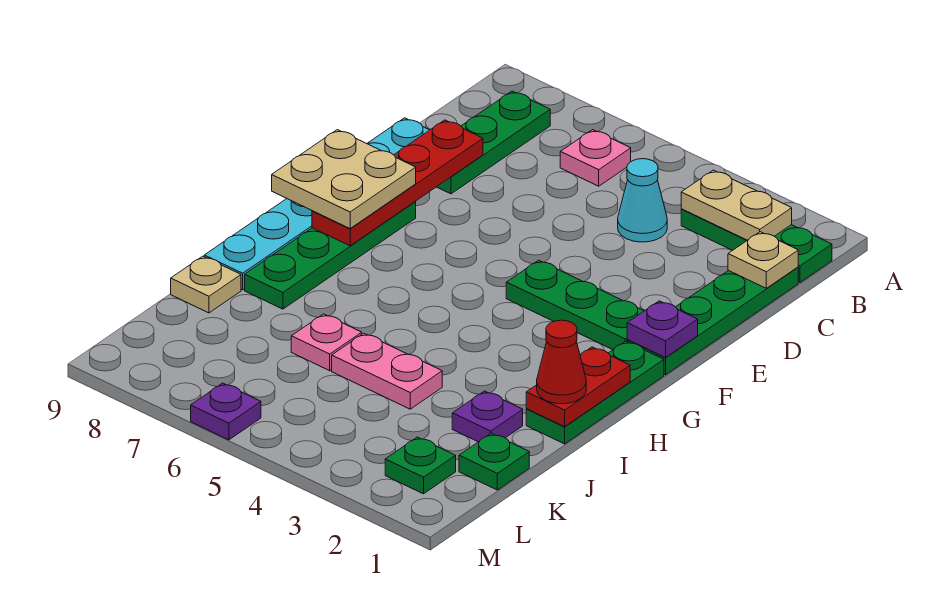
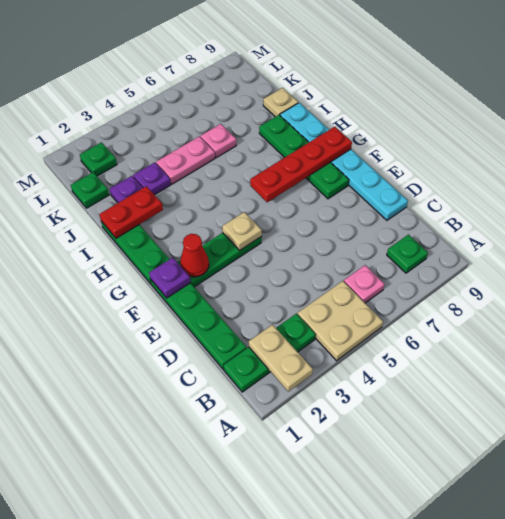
tan plate B2:B3 level 2 -> tan plate A2:B2 level 2
green plate B8:D8 level 1 -> green plate B8 level 1
tan plate C1 level 2 -> tan plate F4 level 2
cyan cone C4 level 1 -> none
red plate D8:G8 level 2 -> red plate G6:G9 level 2
tan plate F8:G9 level 3 -> tan plate A4:B5 level 1
red plate H1:I1 level 2 -> red plate I1:I2 level 2
red cone I1 level 3 -> red cone F2 level 2
purple plate M6 level 1 -> purple plate J3 level 1

